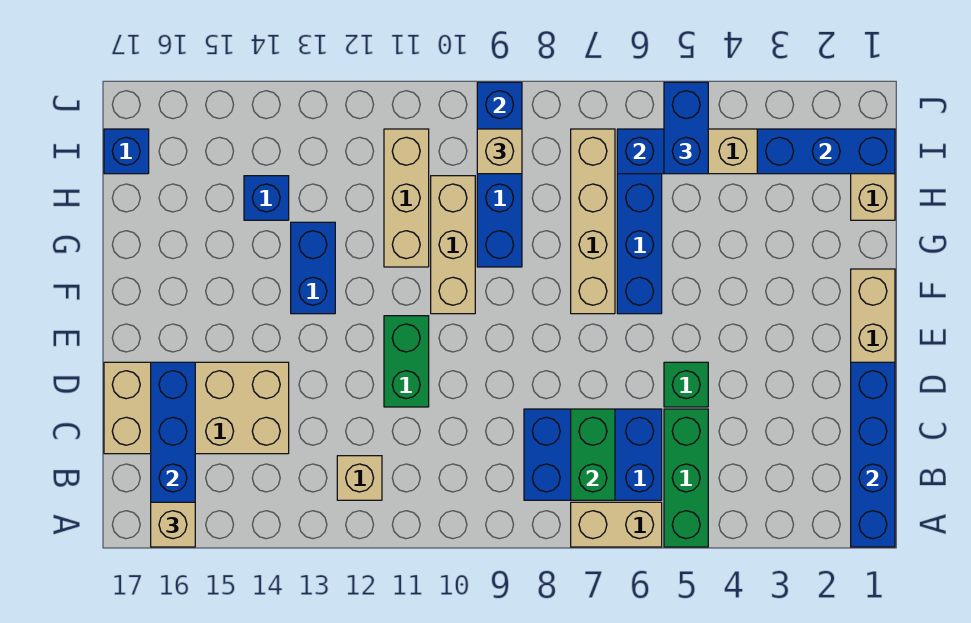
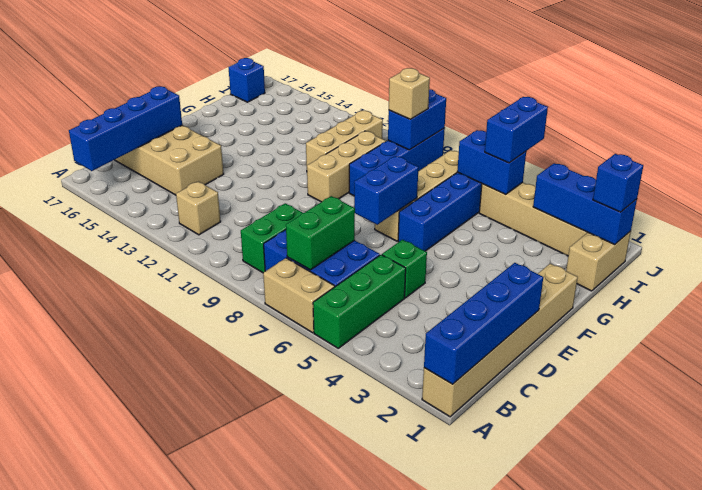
tan brick A16 level 3 -> none
green brick D11:E11 level 1 -> green brick B9:C9 level 1
blue brick F13:G13 level 1 -> blue brick E7:F7 level 2
blue brick H14 level 1 -> blue brick I1 level 3

